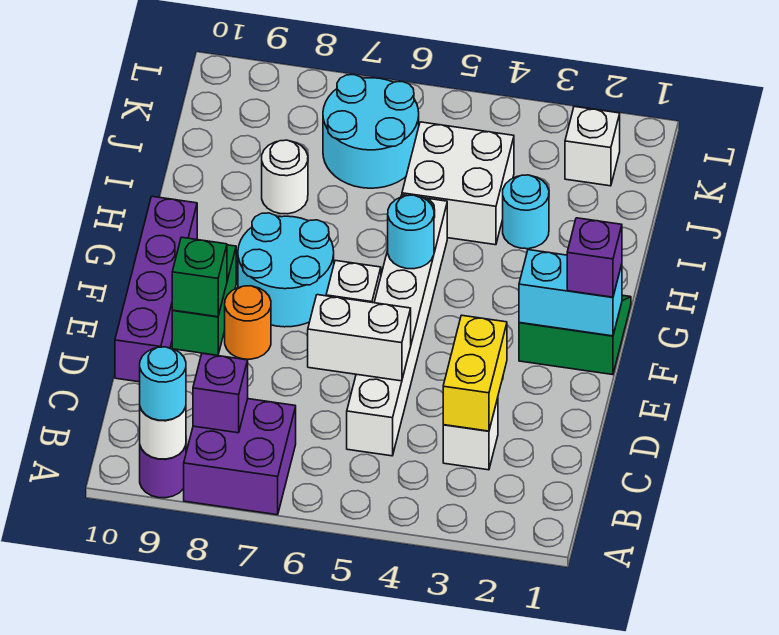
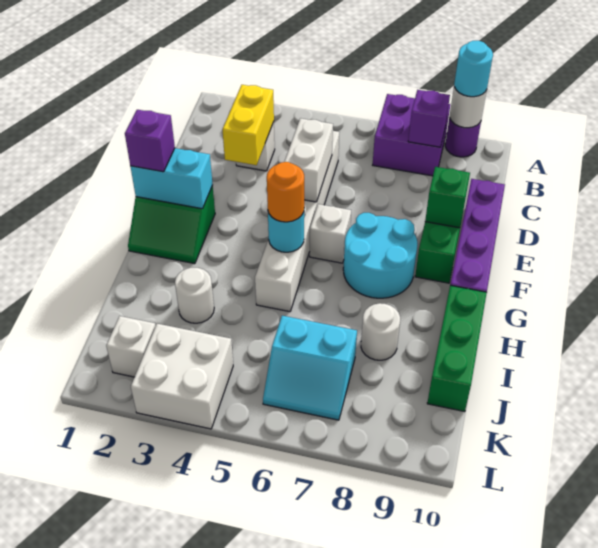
white brick D5:D6 level 2 -> white brick D5:E5 level 2
orange round brick E8 level 1 -> orange round brick G5 level 3
none -> green brick H10:J10 level 1
cyan round brick I3 level 1 -> white round brick I3 level 1
white brick I4:J5 level 1 -> white brick K3:L4 level 1
cyan round brick J6:K7 level 1 -> cyan slope J6:K7 level 1 top J

